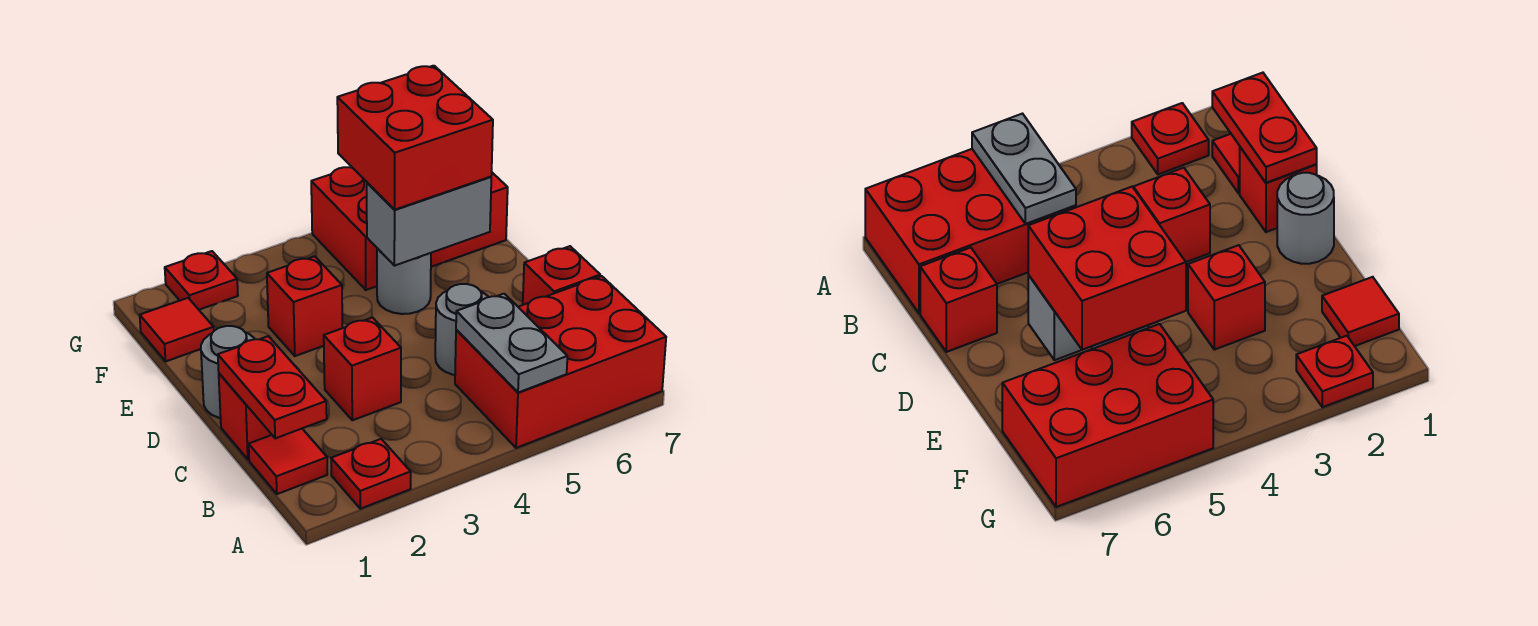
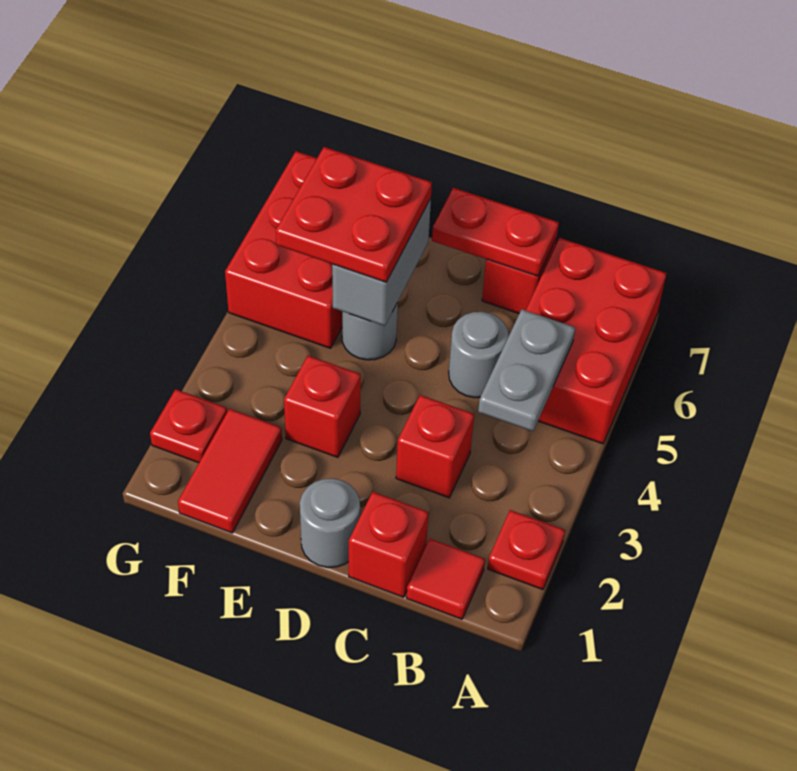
grey plate A5:B5 level 2 -> grey plate B4:B5 level 2
red plate B1:C1 level 2 -> red plate C7:D7 level 2
red brick E5:F6 level 3 -> red plate E5:F6 level 3
red tile F1 level 1 -> red tile F1:F2 level 1

